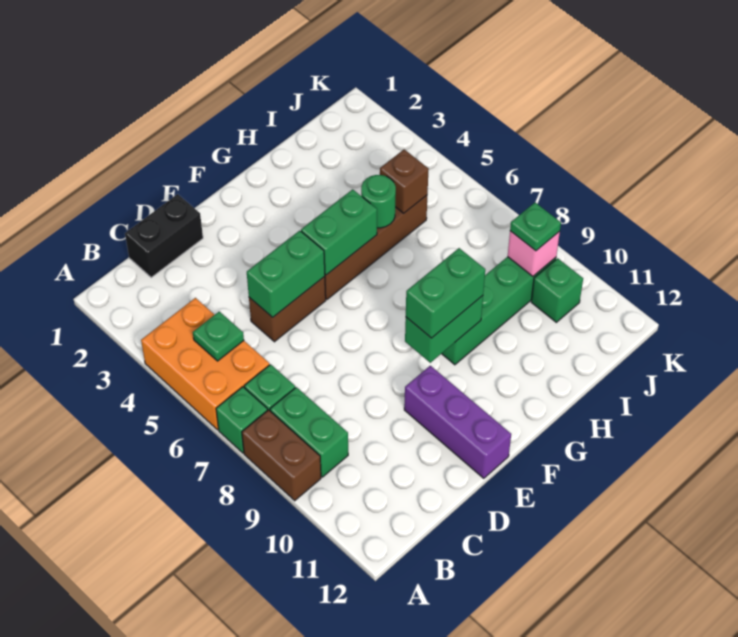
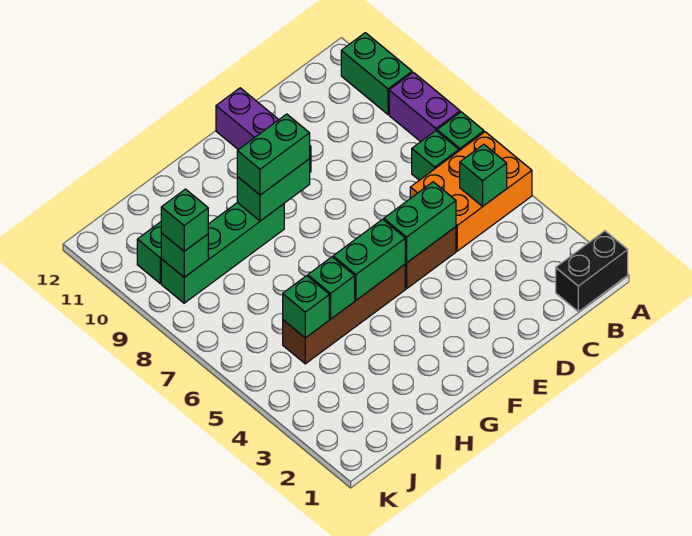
orange brick A4:B6 level 1 -> orange brick A5:C6 level 1
brown brick A8:A9 level 1 -> purple brick A8:A9 level 1
green plate B5 level 2 -> green brick B5 level 2
green brick B8:B9 level 1 -> green brick A10:A11 level 1
black brick C1:D1 level 1 -> black brick A1:B1 level 1
green round brick H5 level 2 -> green brick H5 level 2
brown brick I5 level 2 -> green brick I5 level 2
pink brick J9 level 2 -> green brick J9 level 2
green plate J9 level 3 -> green brick J9 level 3

